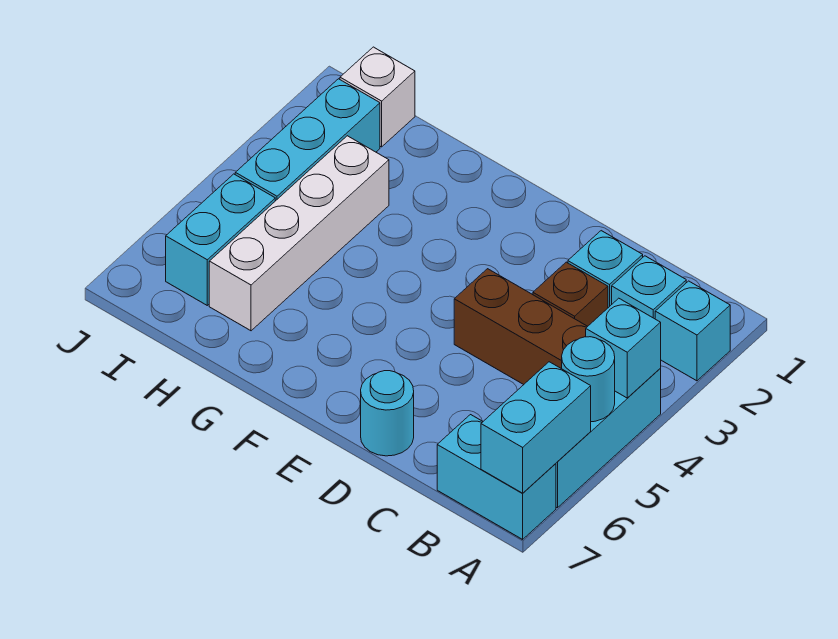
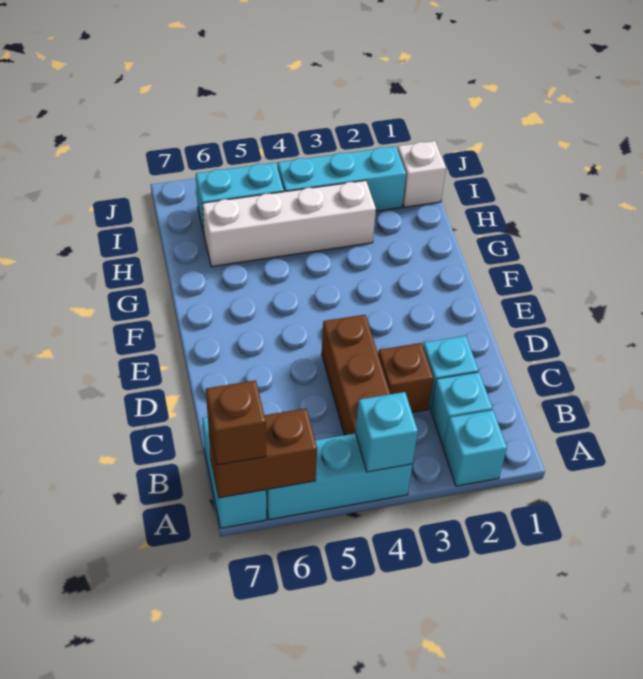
cyan round brick A5 level 2 -> none
cyan brick A6:A7 level 2 -> brown brick A6:A7 level 2
none -> brown brick A7 level 3
cyan round brick D7 level 1 -> none

